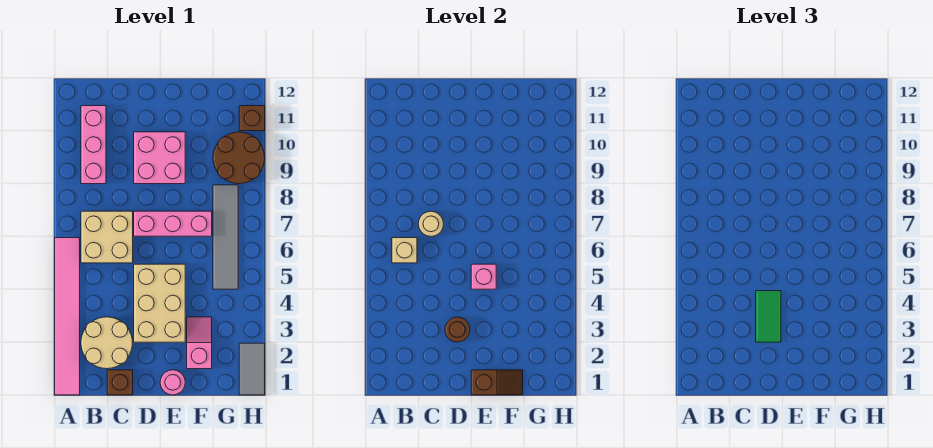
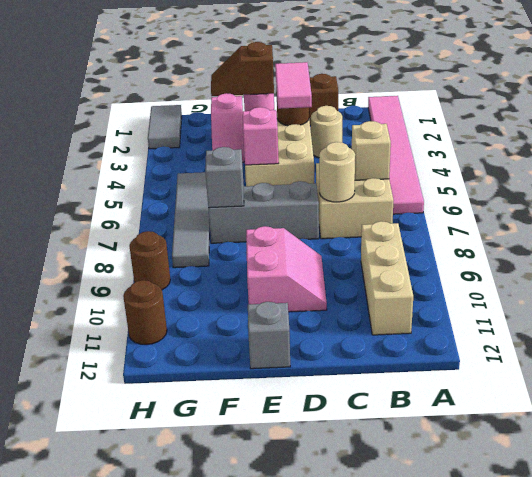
tan round brick B2:C3 level 1 -> tan round brick C3 level 1
pink brick B9:B11 level 1 -> tan brick B9:B11 level 1
green tile D3:D4 level 3 -> pink tile D3:D4 level 3
pink brick D7:F7 level 1 -> grey brick D7:F7 level 1
pink brick D9:E10 level 1 -> pink slope D9:E10 level 1 top E
none -> grey brick E12 level 1
none -> grey brick F7 level 2
brown round brick G9:H10 level 1 -> brown round brick H9 level 1
brown brick H11 level 1 -> brown round brick H11 level 1

